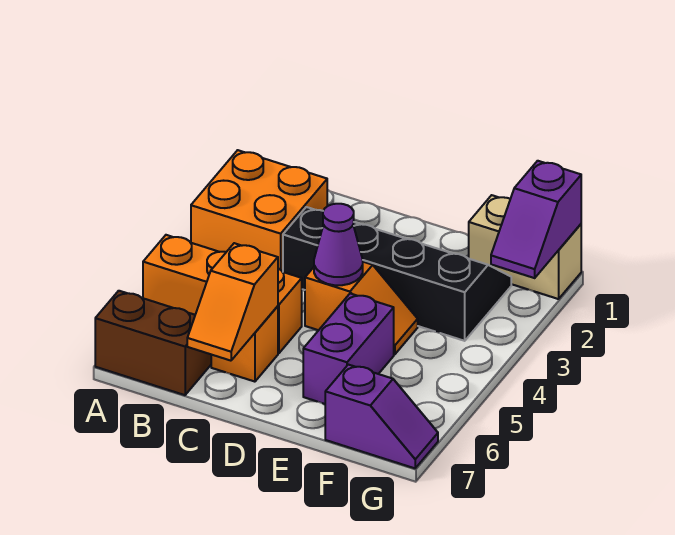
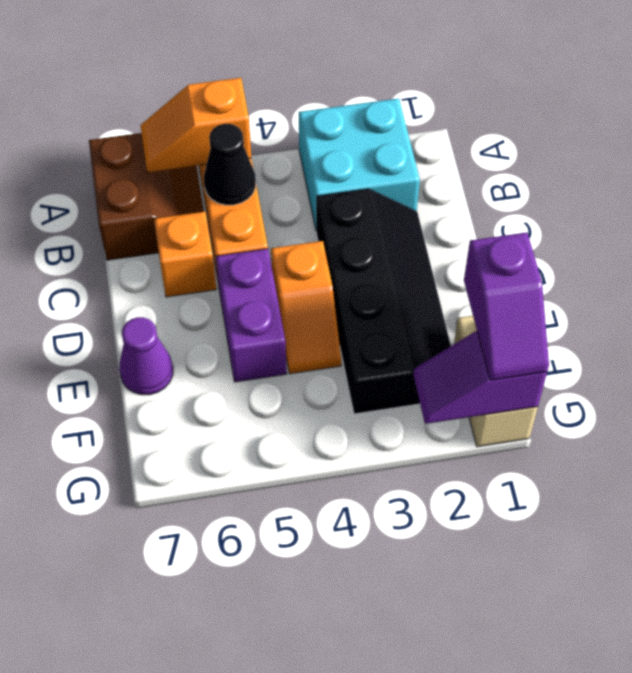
orange brick A2:B3 level 1 -> cyan brick A2:B3 level 1
none -> black cone B5 level 2
orange slope C6:C7 level 2 top 6 -> orange slope A5:A6 level 2 top 5
purple cone D4 level 2 -> purple cone E7 level 1
purple brick E5:E6 level 1 -> purple brick D5:E5 level 1
purple slope F7:G7 level 1 top F -> purple slope F1:G1 level 3 top F

